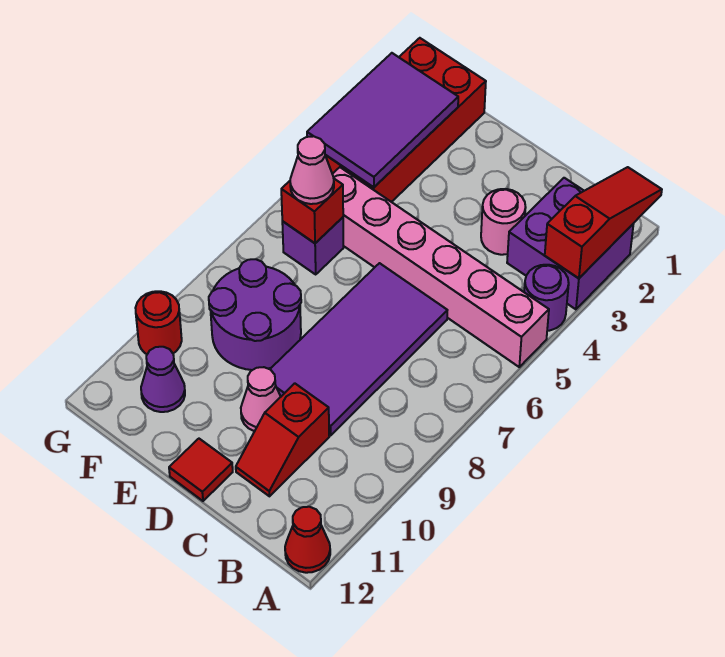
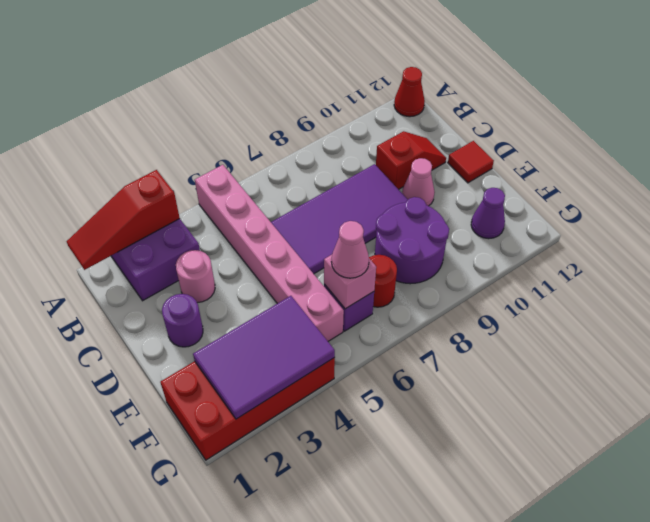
purple round brick A4 level 1 -> purple round brick D2 level 1
red brick F6 level 2 -> pink brick F6 level 2
red round brick G10 level 1 -> red round brick F7 level 1

